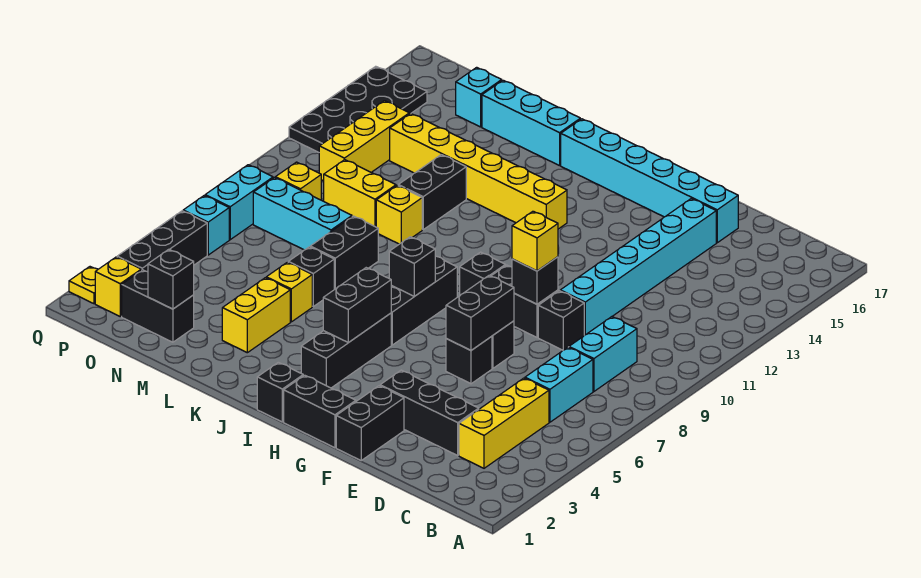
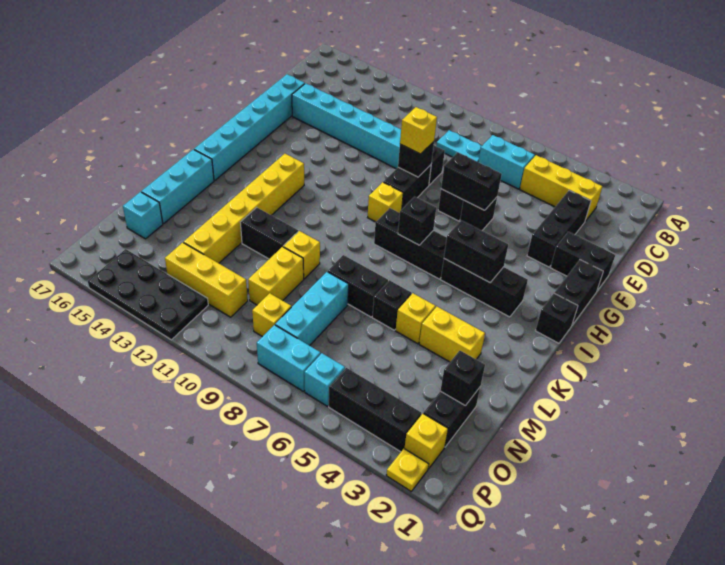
cyan brick C8:C9 level 1 -> cyan plate C8:C9 level 1
black brick H9 level 1 -> yellow brick H9 level 1

